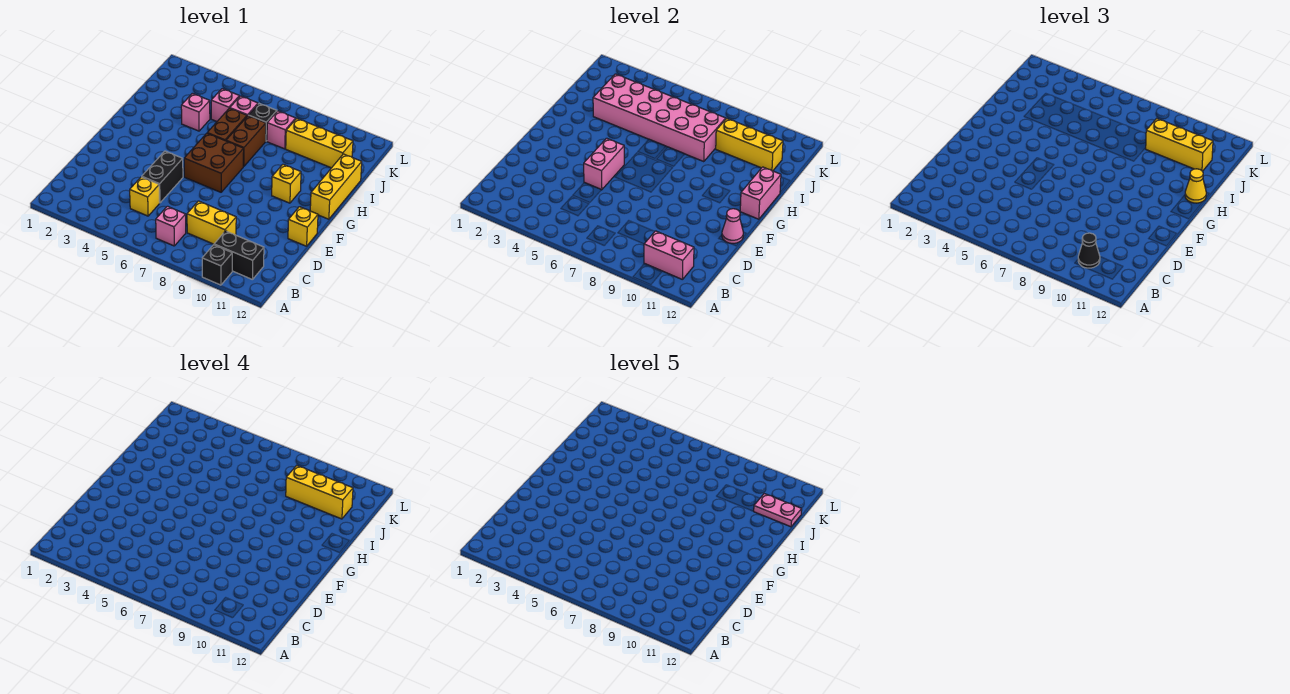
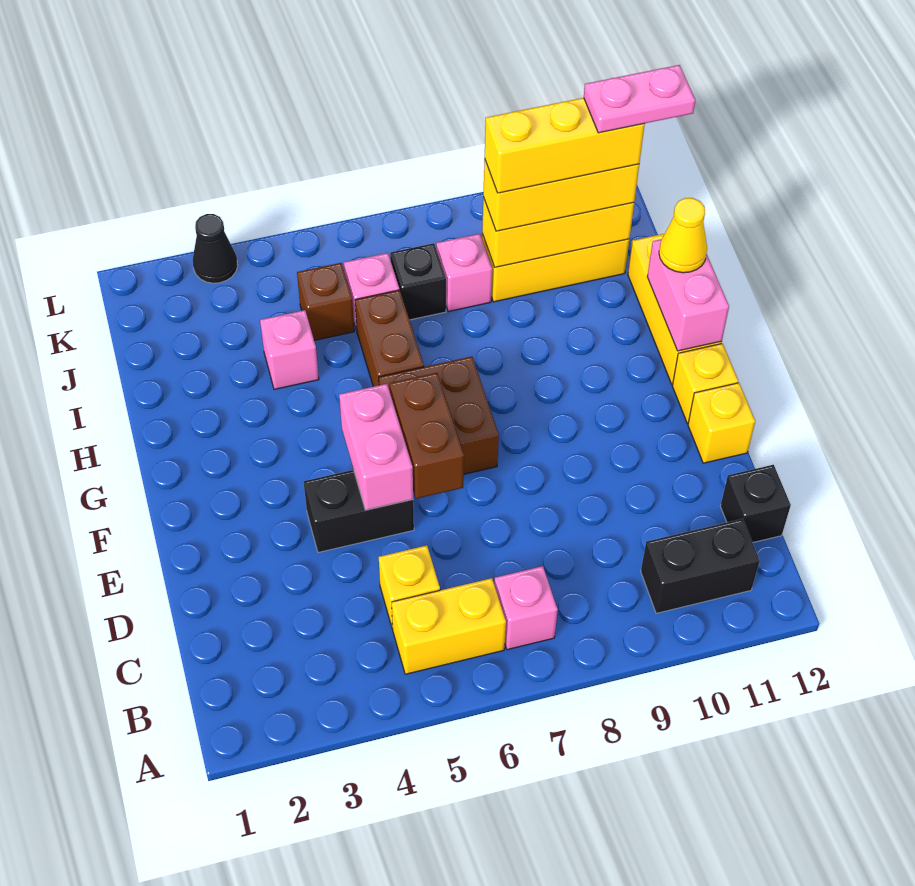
black brick A10 level 1 -> black brick C12 level 1
pink brick B10:B11 level 2 -> none
black cone B10 level 3 -> black cone L3 level 1
yellow brick C8:C9 level 1 -> yellow brick B5:B6 level 1
black brick D5:E5 level 1 -> black brick E4:E5 level 1
pink cone E12 level 2 -> none
yellow brick G10 level 1 -> yellow brick F12 level 1
brown brick H7:I7 level 1 -> brown brick E6:F6 level 2
pink brick I3:J8 level 2 -> none
pink brick J5 level 1 -> brown brick J5 level 1

